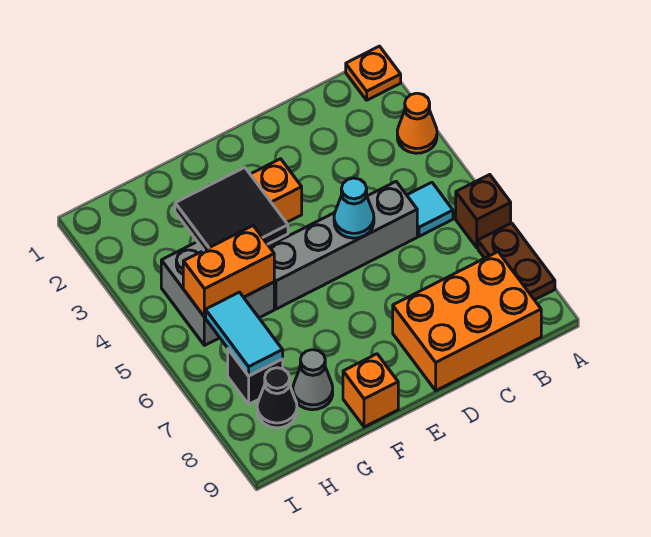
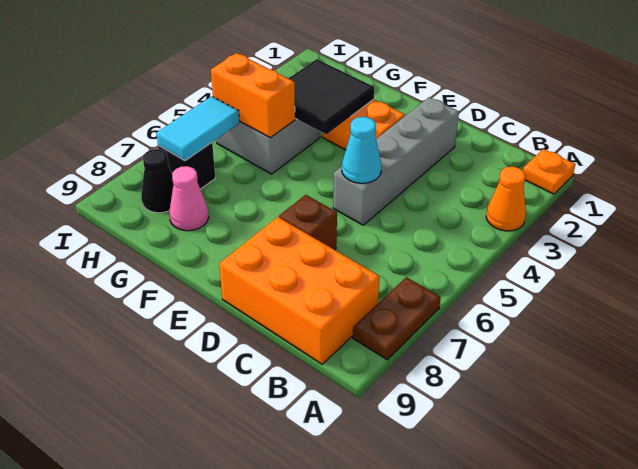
brown brick A6 level 1 -> brown brick D7 level 1
cyan tile B5 level 1 -> none
grey brick C5:F5 level 1 -> grey brick D2:D5 level 1
orange brick F9 level 1 -> none
grey cone G8 level 1 -> pink cone G8 level 1

